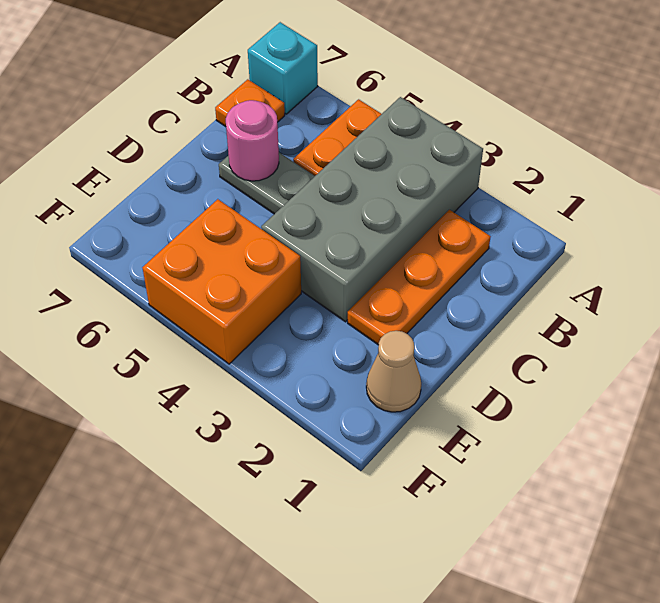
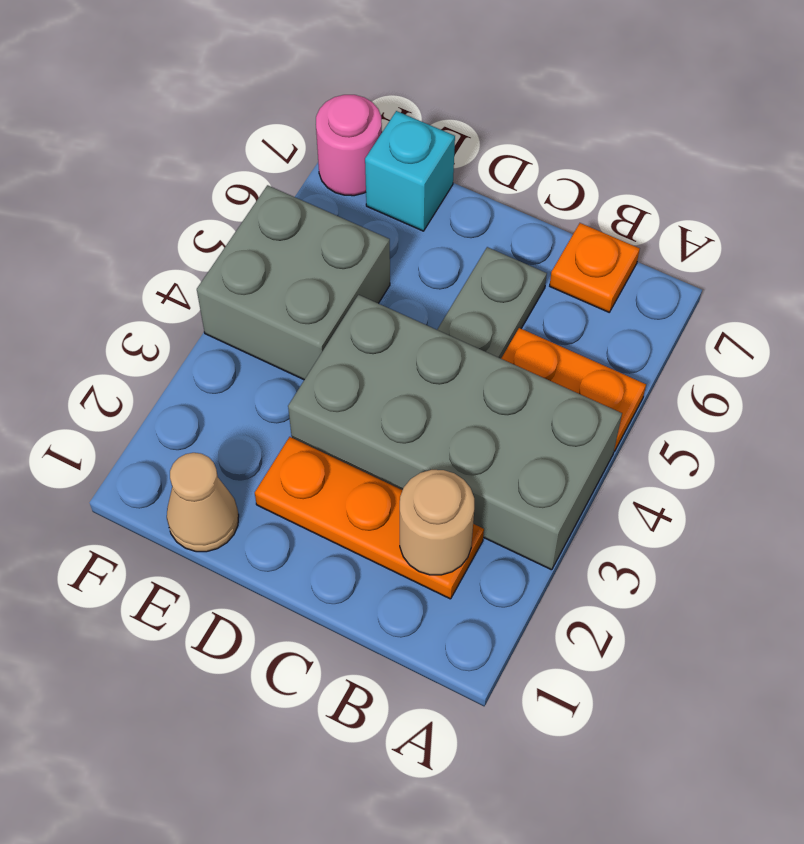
cyan brick A7 level 1 -> cyan brick E7 level 1
none -> tan round brick B2 level 2
pink round brick C6 level 2 -> pink round brick F7 level 1
orange brick E4:F5 level 1 -> grey brick E4:F5 level 1

